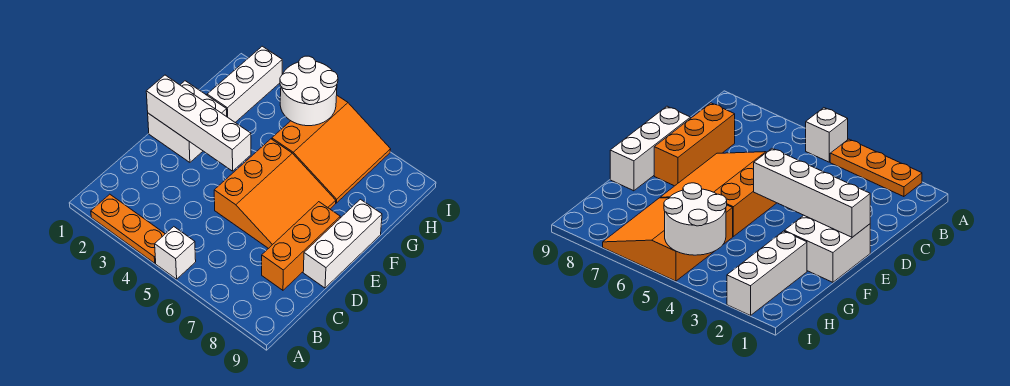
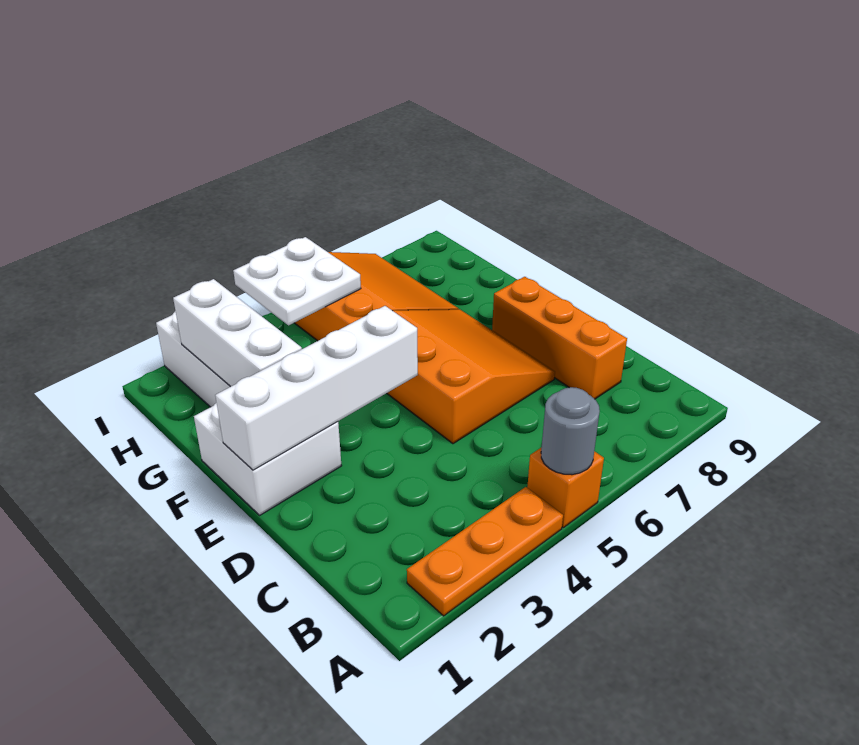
white brick A5 level 1 -> orange brick A5 level 1
none -> grey round brick A5 level 2
white brick D9:F9 level 1 -> white brick F2:H2 level 2
white round brick H4:I5 level 2 -> white plate H4:I5 level 2

